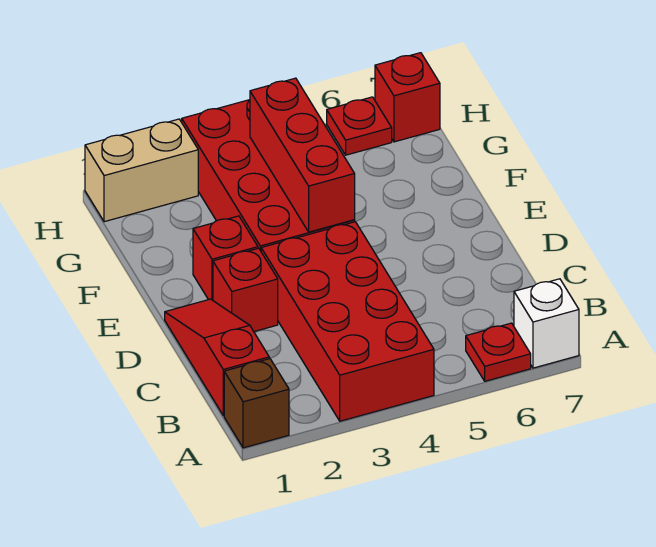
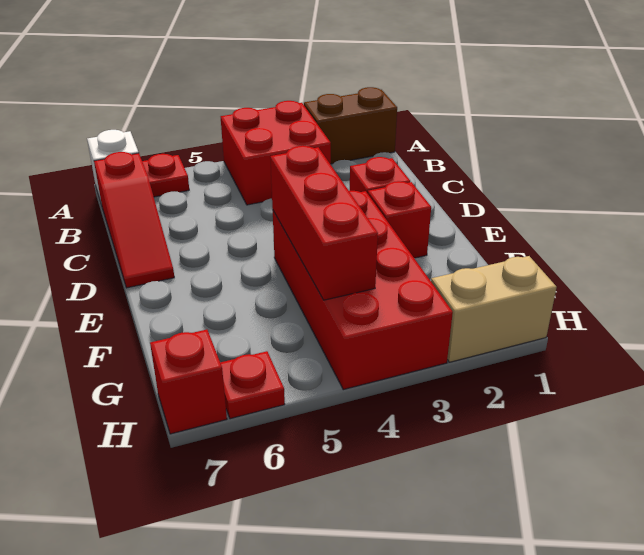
brown brick A1 level 1 -> brown brick A1:A2 level 1
red brick A3:D4 level 1 -> red brick A3:B4 level 1
red slope B1:D1 level 1 top B -> red slope B7:D7 level 1 top B

